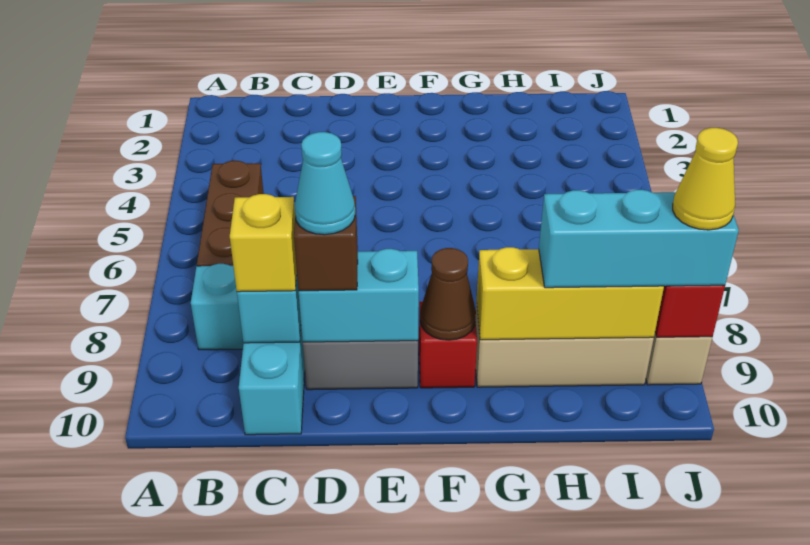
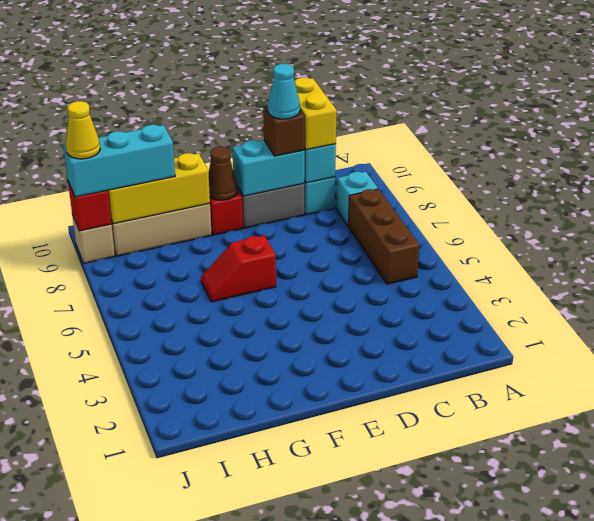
yellow brick C9 level 3 -> yellow brick C9:C10 level 3
none -> red slope F6:G6 level 1 top F

